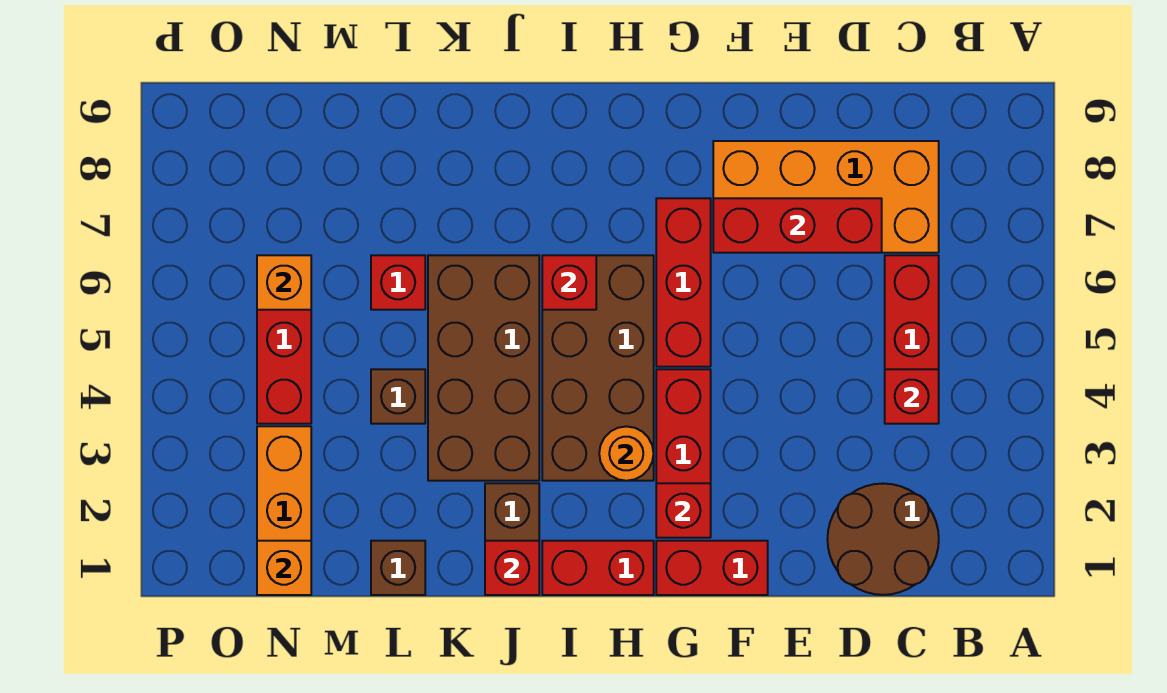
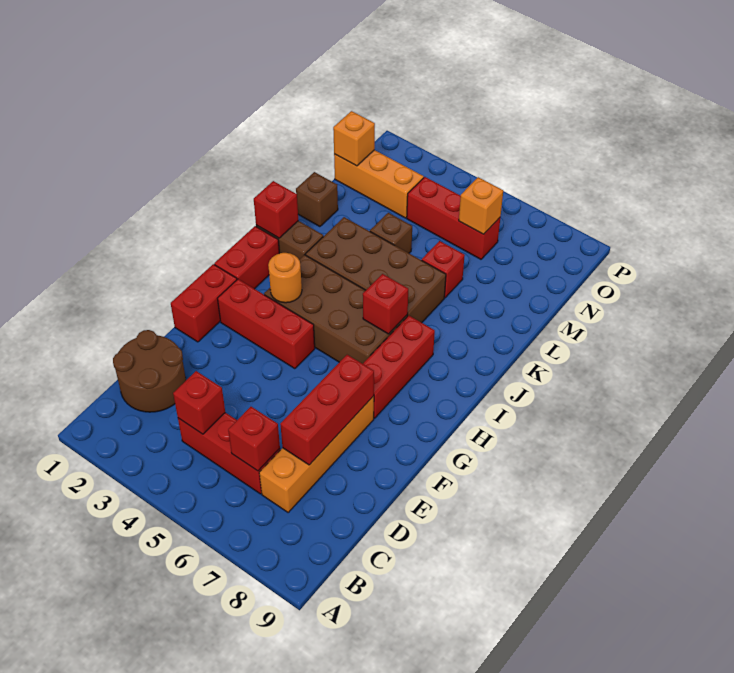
orange brick C7:F8 level 1 -> orange brick C7:F7 level 1
red brick G2 level 2 -> red brick C6 level 2
red brick G5:G7 level 1 -> red brick G7:I7 level 1

